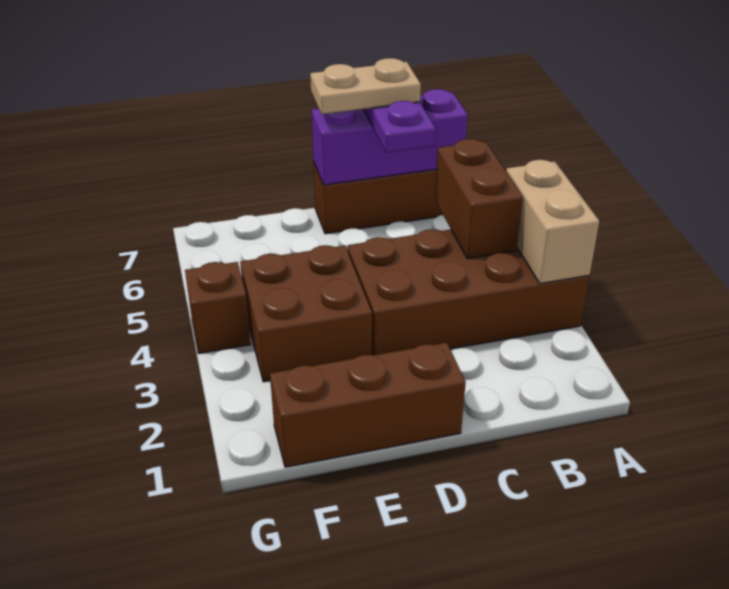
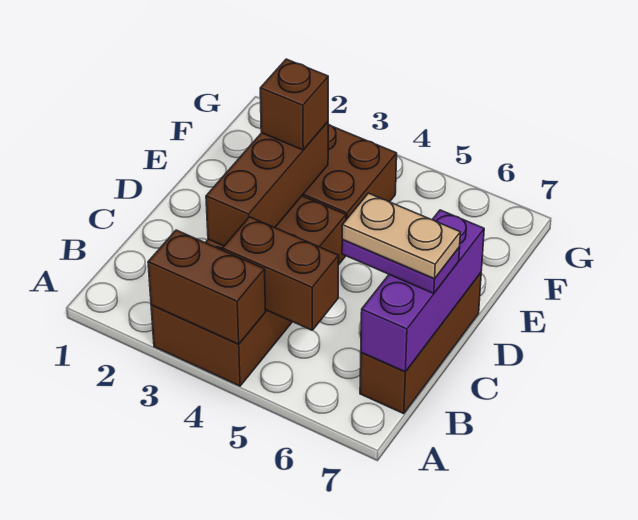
tan brick A3:A4 level 2 -> brown brick A3:A4 level 2
tan plate C7:D7 level 4 -> tan plate C6:C7 level 4
brown brick D1:F1 level 1 -> brown brick C3:E3 level 2
brown brick G4 level 1 -> brown brick E3 level 3

